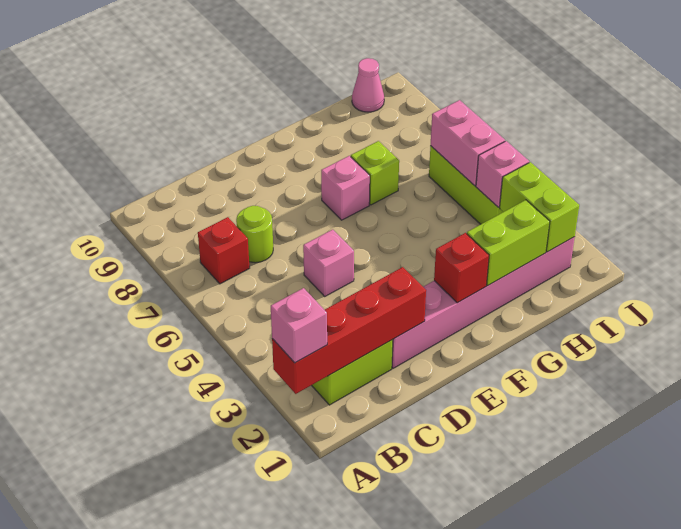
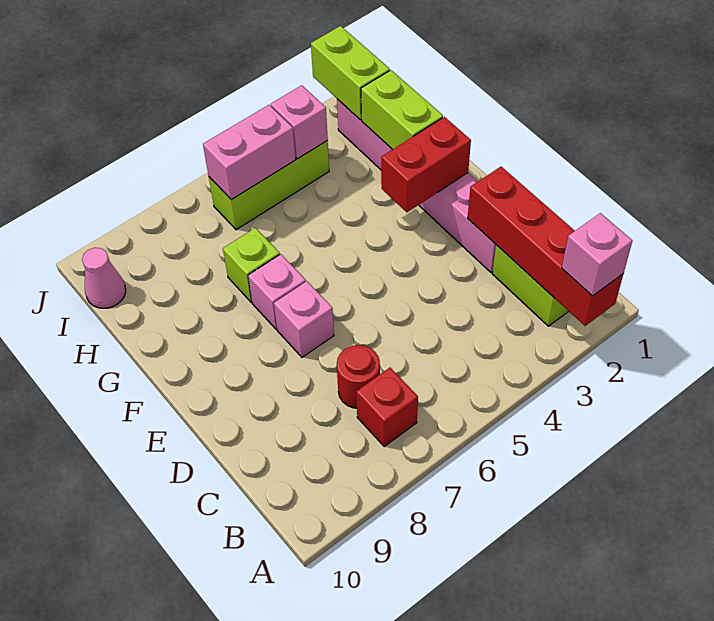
lime round brick C7 level 1 -> red round brick C7 level 1
pink brick D5 level 1 -> pink brick E7 level 1
red brick F2 level 2 -> red brick F2:F3 level 2
lime brick I2:I3 level 2 -> lime brick I2:J2 level 2

